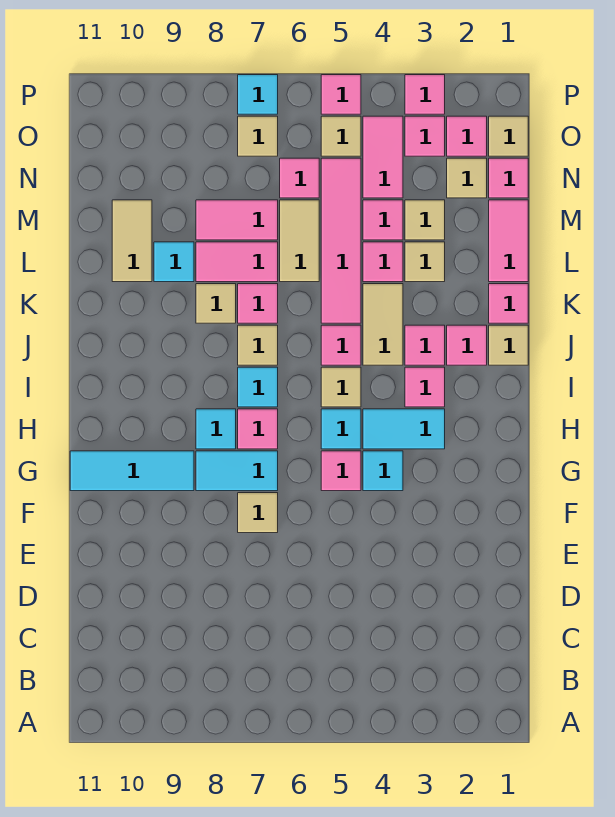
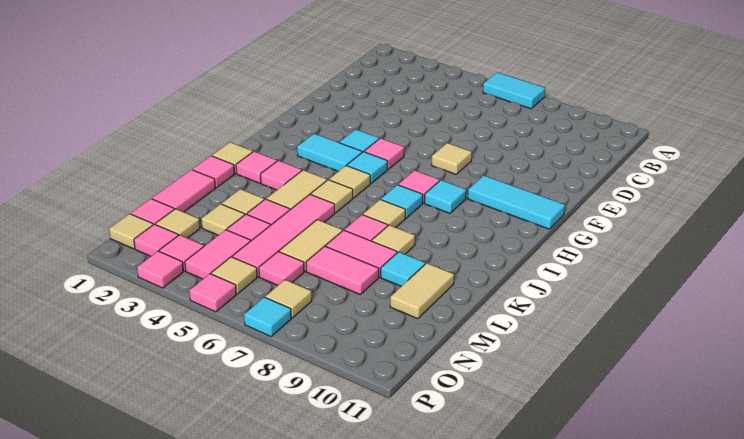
cyan tile G7:G8 level 1 -> cyan tile A6:A7 level 1
pink tile I3 level 1 -> none
pink tile J5 level 1 -> tan tile J5 level 1

